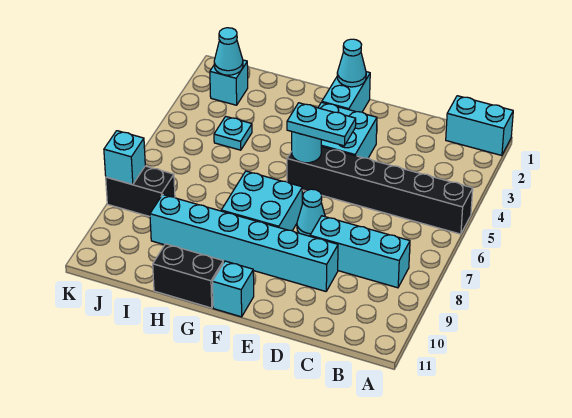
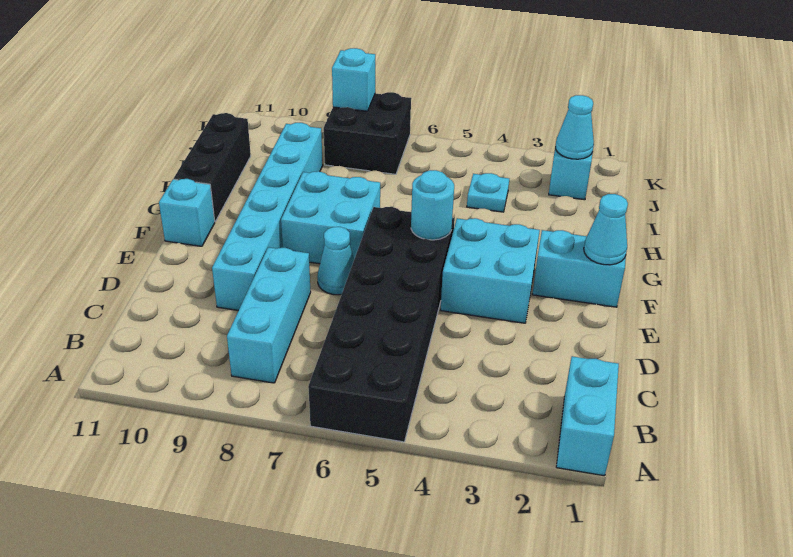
black brick A5:F5 level 1 -> black brick A5:F6 level 1
cyan plate E5:F5 level 3 -> none
black brick G11:H11 level 1 -> black brick G11:I11 level 1
black brick J8:K8 level 1 -> black brick J7:K8 level 1

